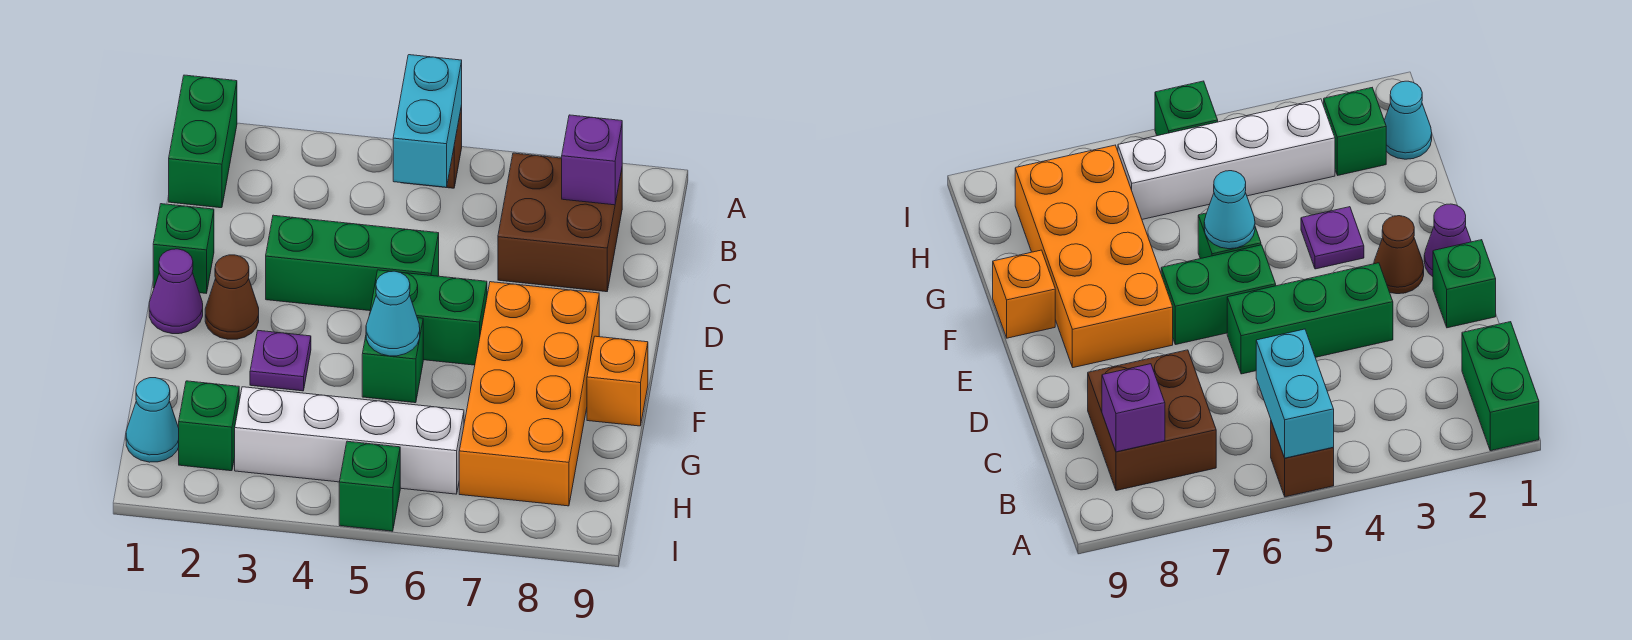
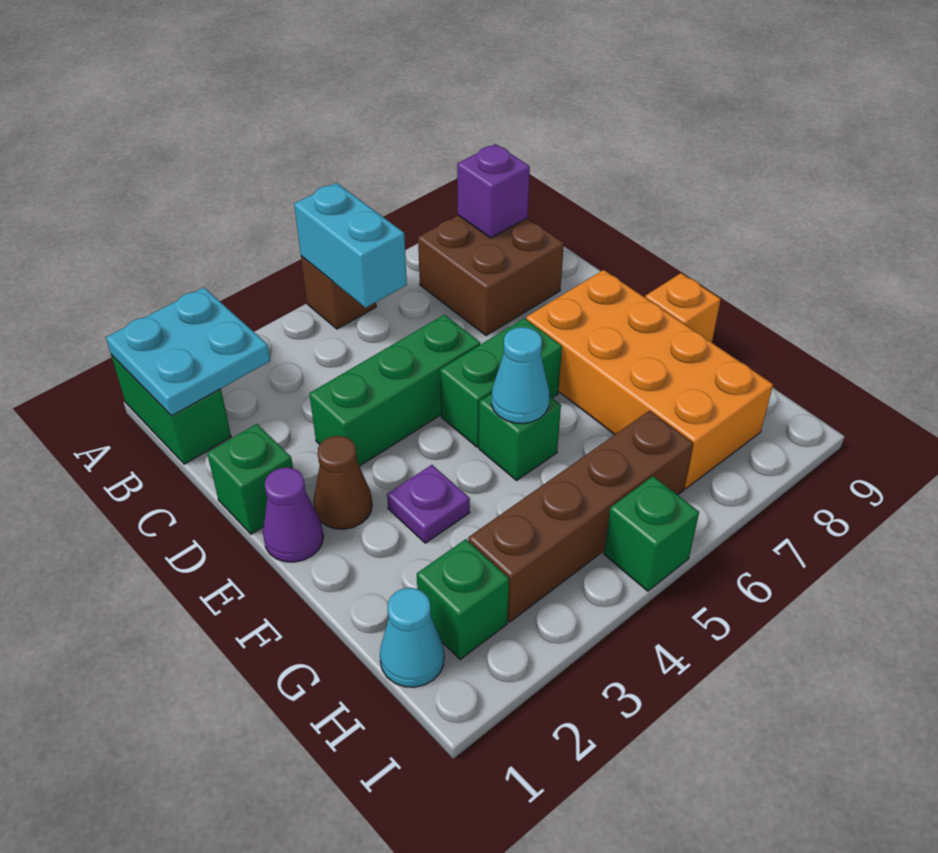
none -> cyan plate A1:B2 level 2
white brick H3:H6 level 1 -> brown brick H3:H6 level 1

